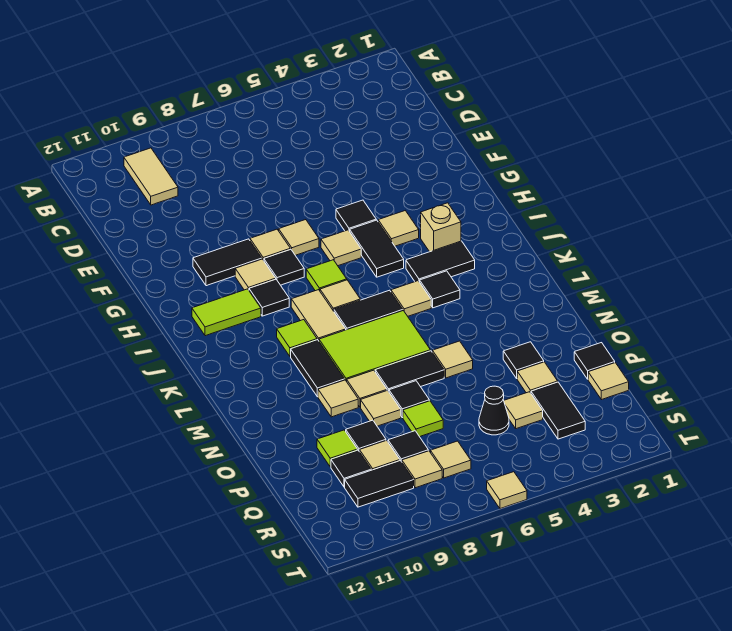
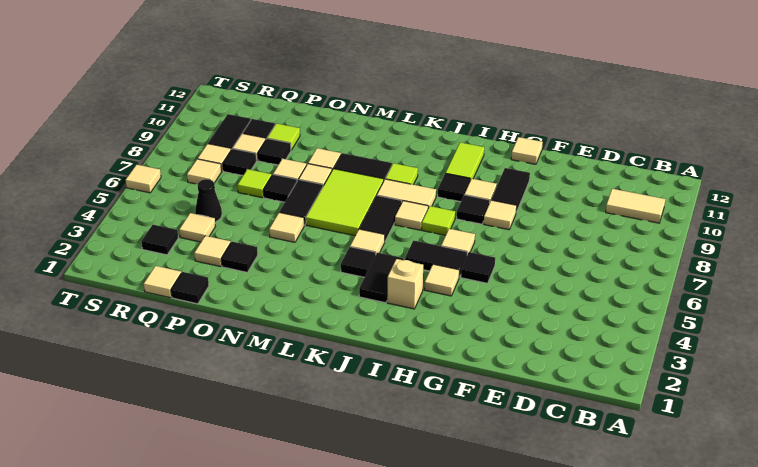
tan tile G7 level 1 -> tan tile G12 level 1
black tile Q3:R3 level 1 -> black tile R3 level 1

